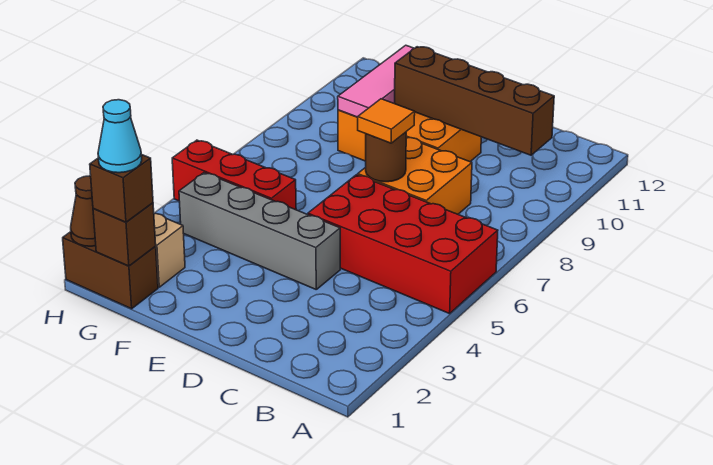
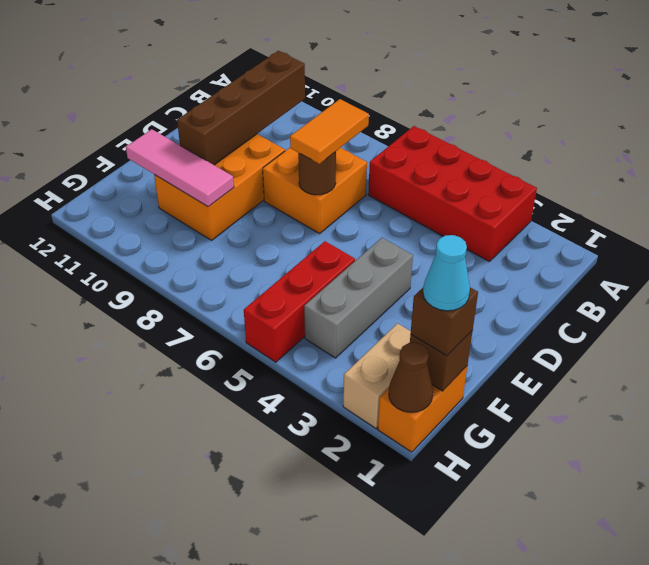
red brick A5:D6 level 1 -> red brick A3:B6 level 1
grey brick D4:G4 level 1 -> grey brick E4:G4 level 1
orange tile D7 level 3 -> orange tile C7:D7 level 3
brown brick G1:H1 level 1 -> orange brick G1:H1 level 1

